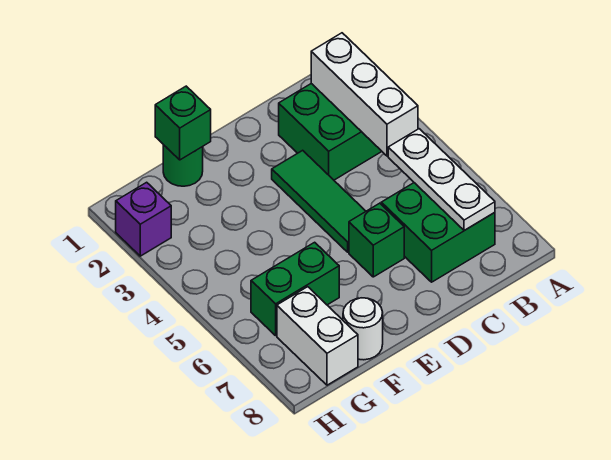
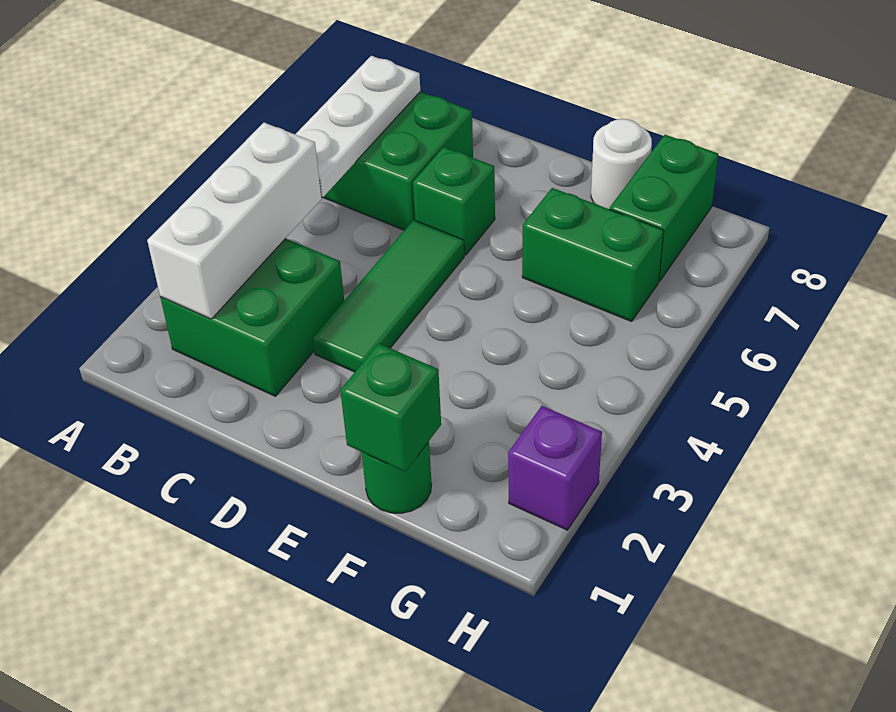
white brick G7:G8 level 1 -> green brick G7:G8 level 1

